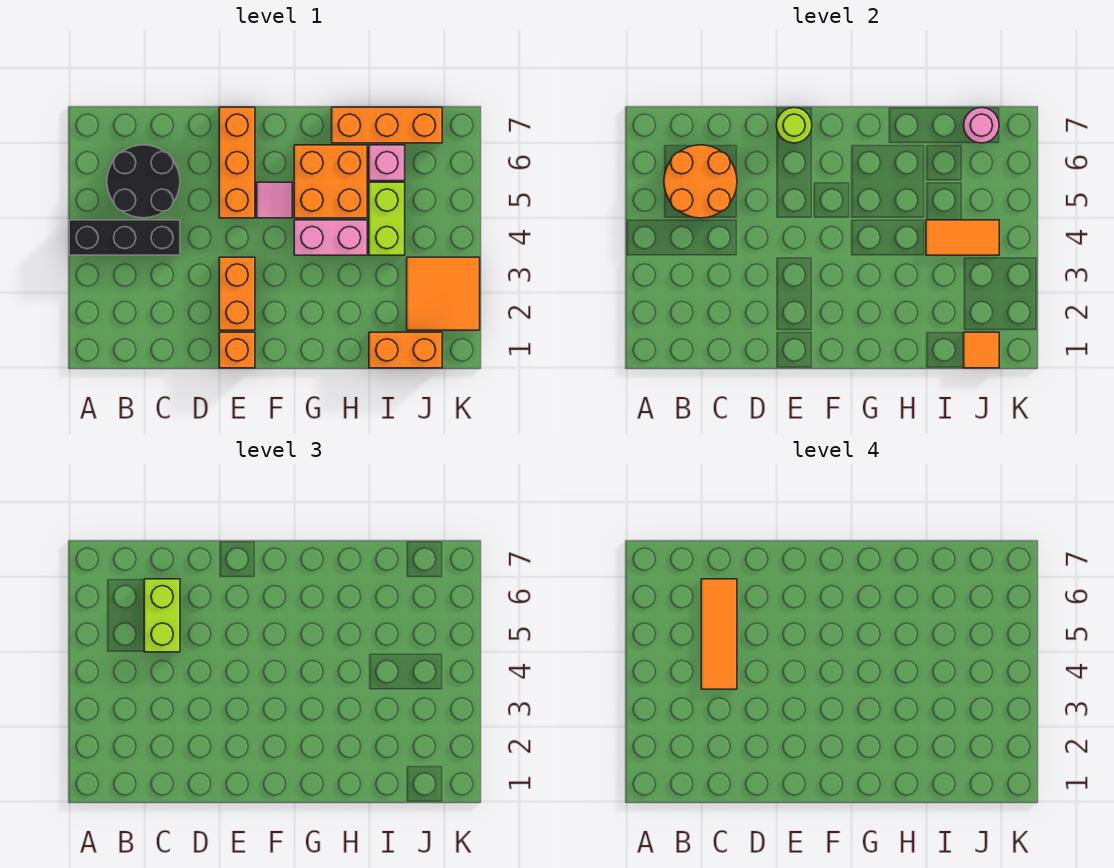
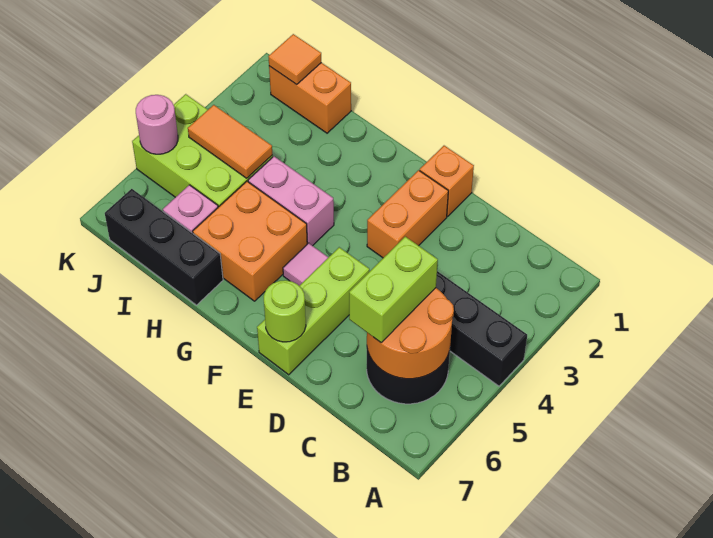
orange tile C4:C6 level 4 -> none
orange brick E5:E7 level 1 -> lime brick E5:E7 level 1
orange brick H7:J7 level 1 -> black brick H7:J7 level 1
lime brick I4:I5 level 1 -> lime brick I4:K5 level 1
orange tile J2:K3 level 1 -> none
pink round brick J7 level 2 -> pink round brick K5 level 2

